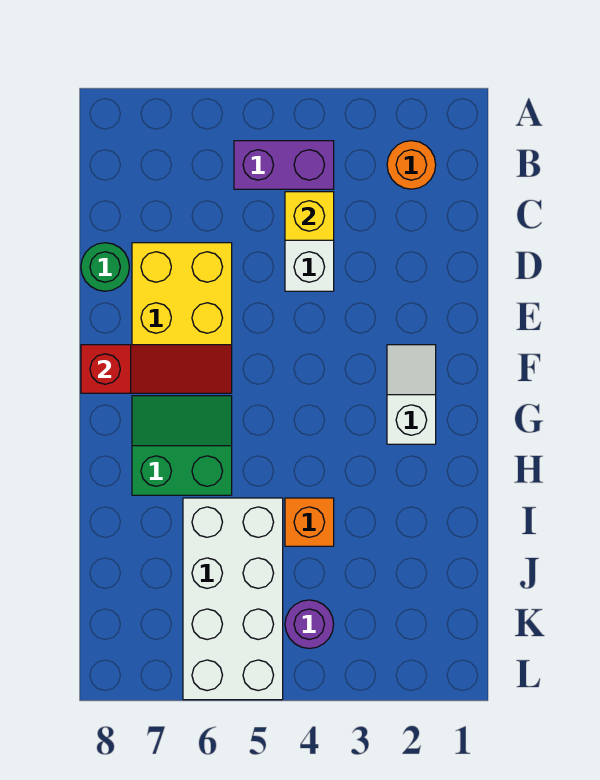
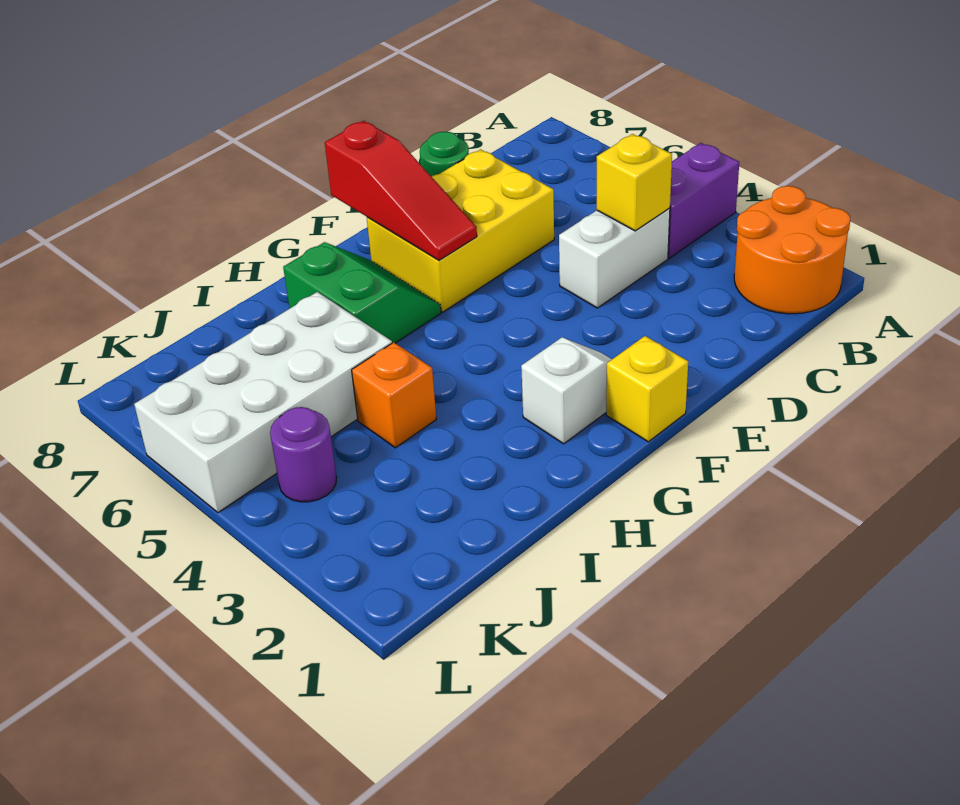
orange round brick B2 level 1 -> orange round brick A1:B2 level 1
purple brick B4:B5 level 1 -> purple brick A4:B4 level 1
none -> yellow brick F1 level 1

